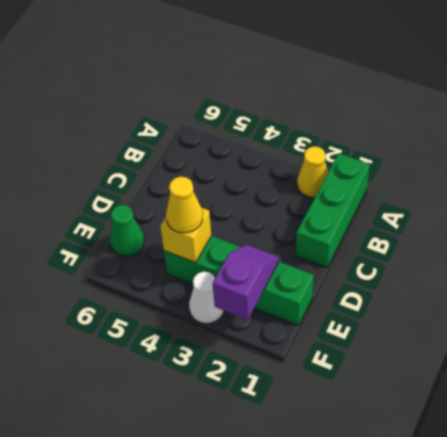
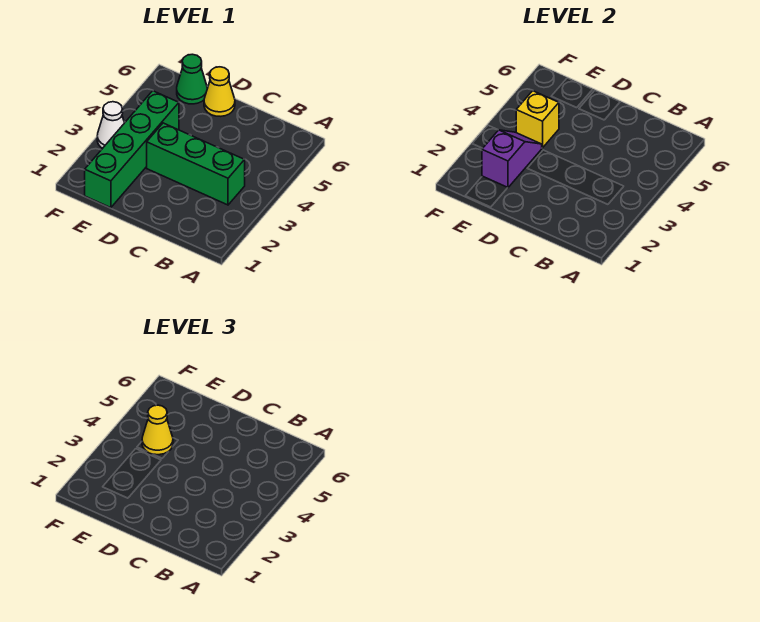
green brick A1:C1 level 1 -> green brick B3:D3 level 1
yellow cone A2 level 1 -> yellow cone D6 level 1
purple slope E2:F2 level 2 top F -> purple slope E2:E3 level 2 top 2

